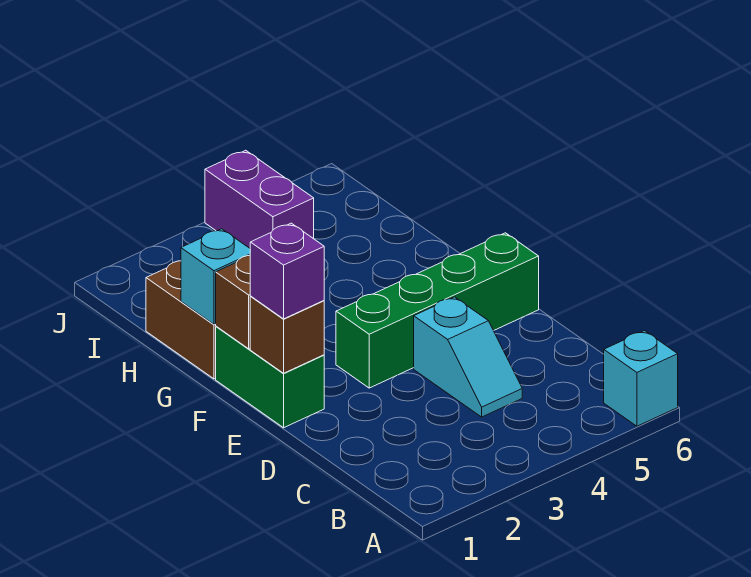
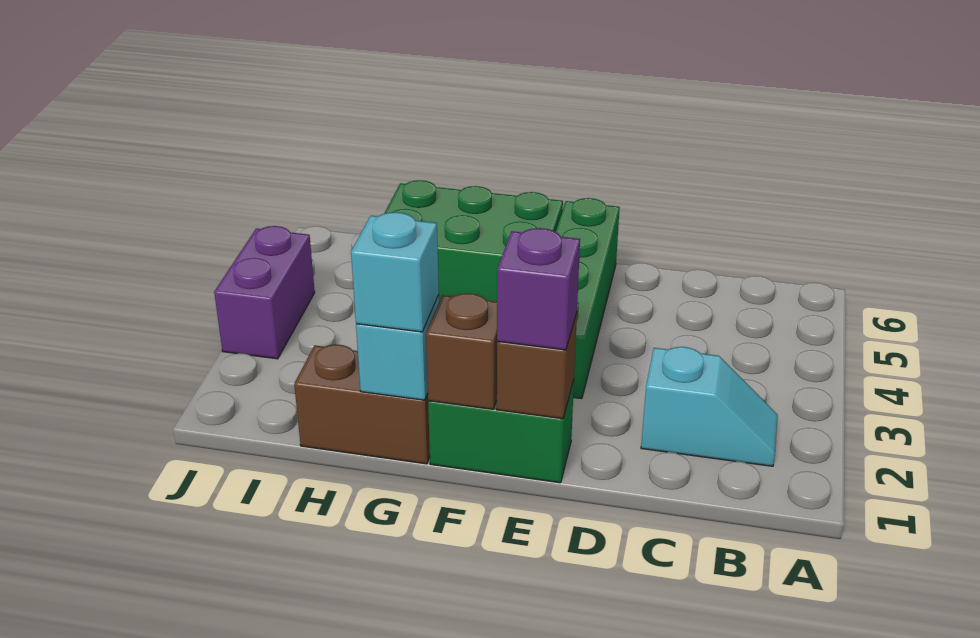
cyan brick A6 level 1 -> cyan brick G1 level 3
cyan slope C4:D4 level 1 top D -> cyan slope B2:C2 level 1 top C
none -> green brick F5:H6 level 1
purple brick I4:J4 level 1 -> purple brick J3:J4 level 1

